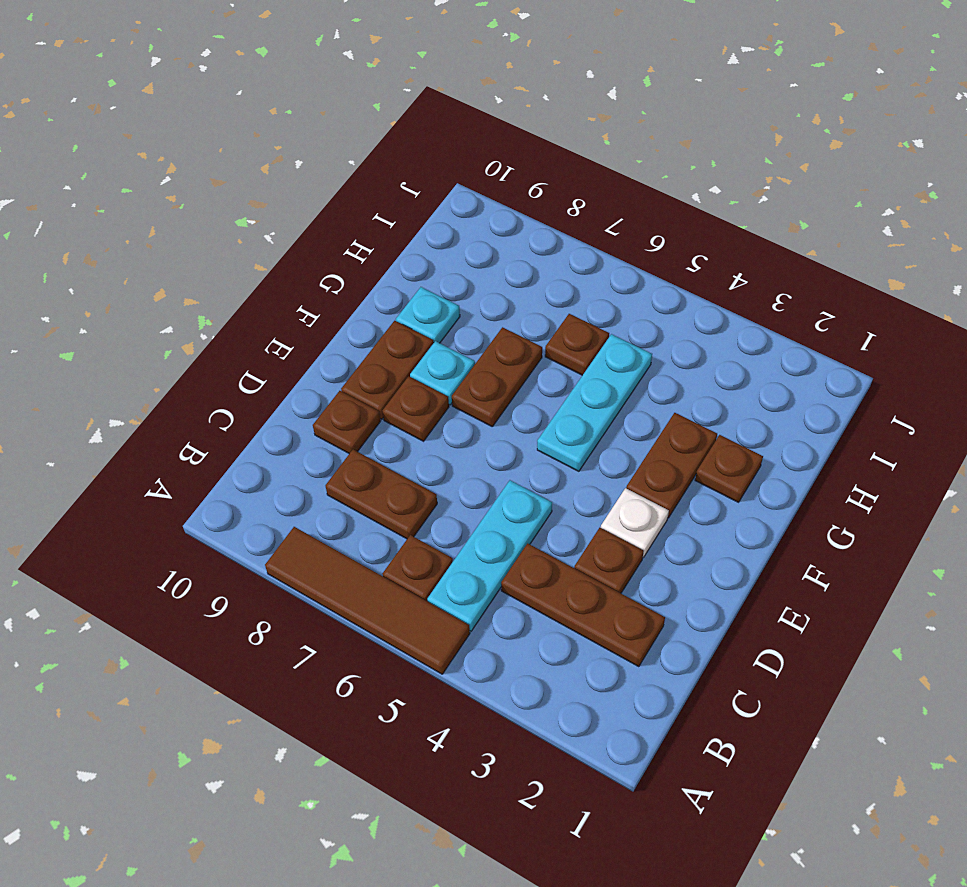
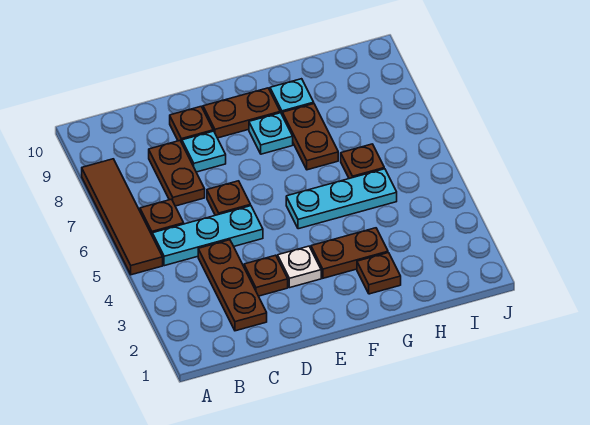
none -> cyan plate D8 level 1
brown plate E8 level 1 -> brown plate D6 level 1
brown plate F7:G7 level 1 -> brown plate G7:G8 level 1

